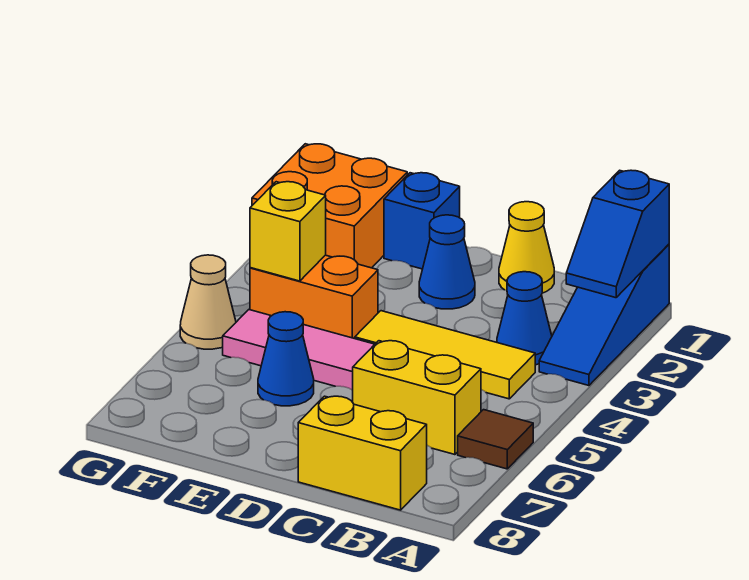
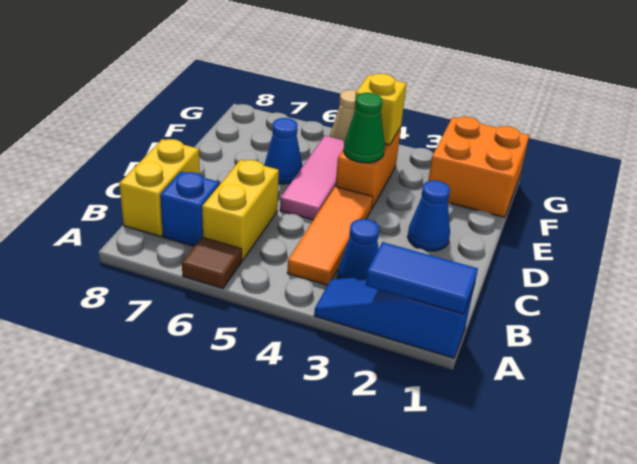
blue slope A1:A2 level 2 top 1 -> blue tile A1:A2 level 2
yellow tile B4:D4 level 1 -> orange tile B4:D4 level 1
yellow cone C1 level 1 -> none
blue brick E1 level 1 -> blue brick B7 level 1
none -> green cone E4 level 2

